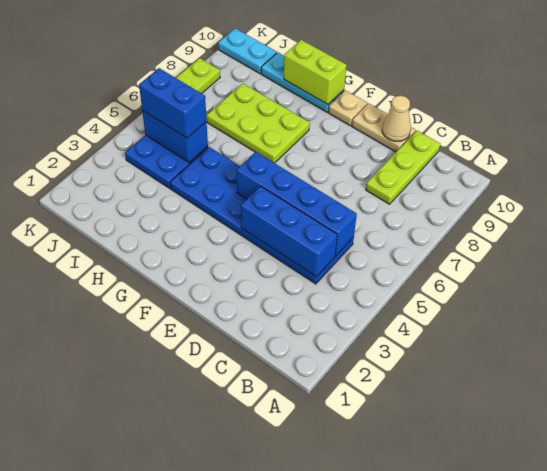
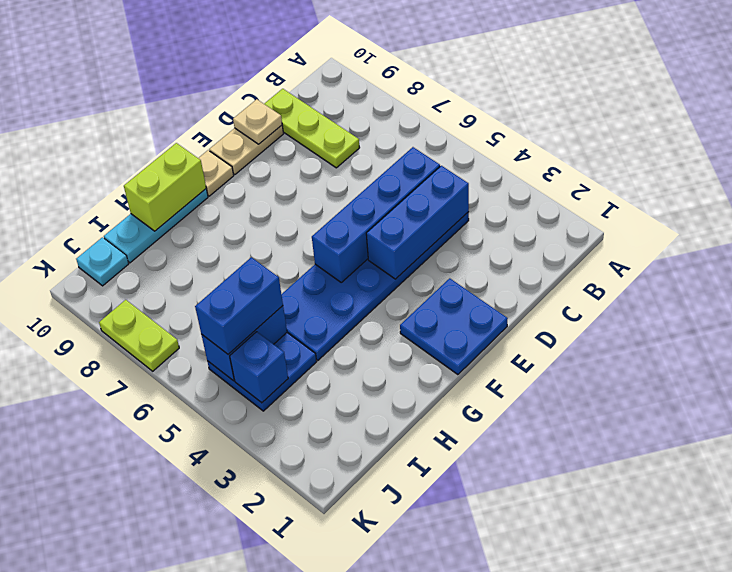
tan cone D10 level 2 -> tan plate D10 level 2
none -> blue plate E1:F2 level 1
lime plate G7:I8 level 1 -> none
none -> blue brick J4 level 2
cyan plate J10:K10 level 1 -> cyan plate J10 level 1

